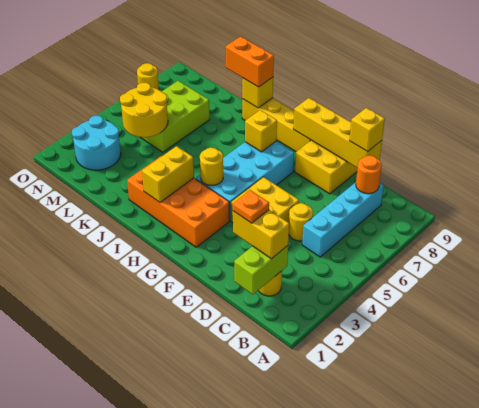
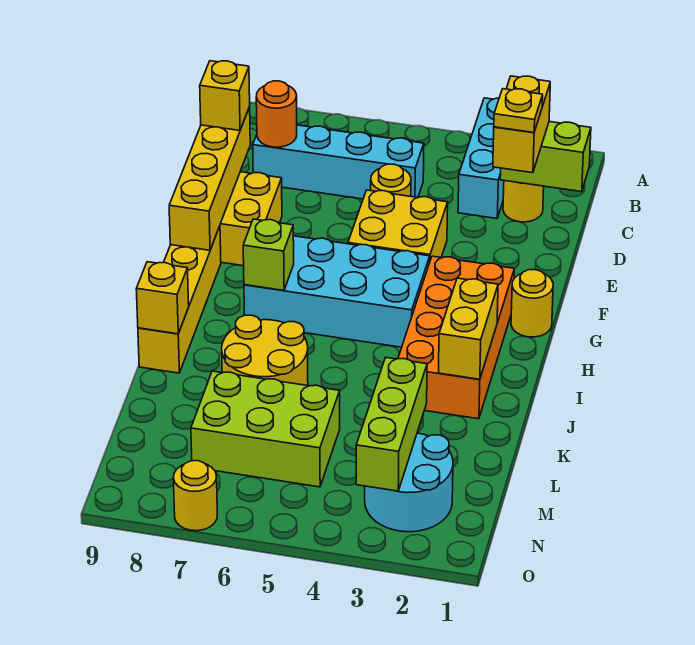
none -> cyan brick A3:C3 level 1
orange plate D2 level 4 -> yellow plate D2 level 4
yellow round brick H4 level 2 -> yellow round brick G1 level 1
yellow brick H7 level 2 -> lime brick H7 level 2
yellow brick I2:I3 level 2 -> yellow brick I2:J2 level 2
orange brick J9:K9 level 3 -> none
none -> lime brick L3:N3 level 2
yellow round brick L4:M5 level 2 -> yellow round brick J6:K7 level 1

